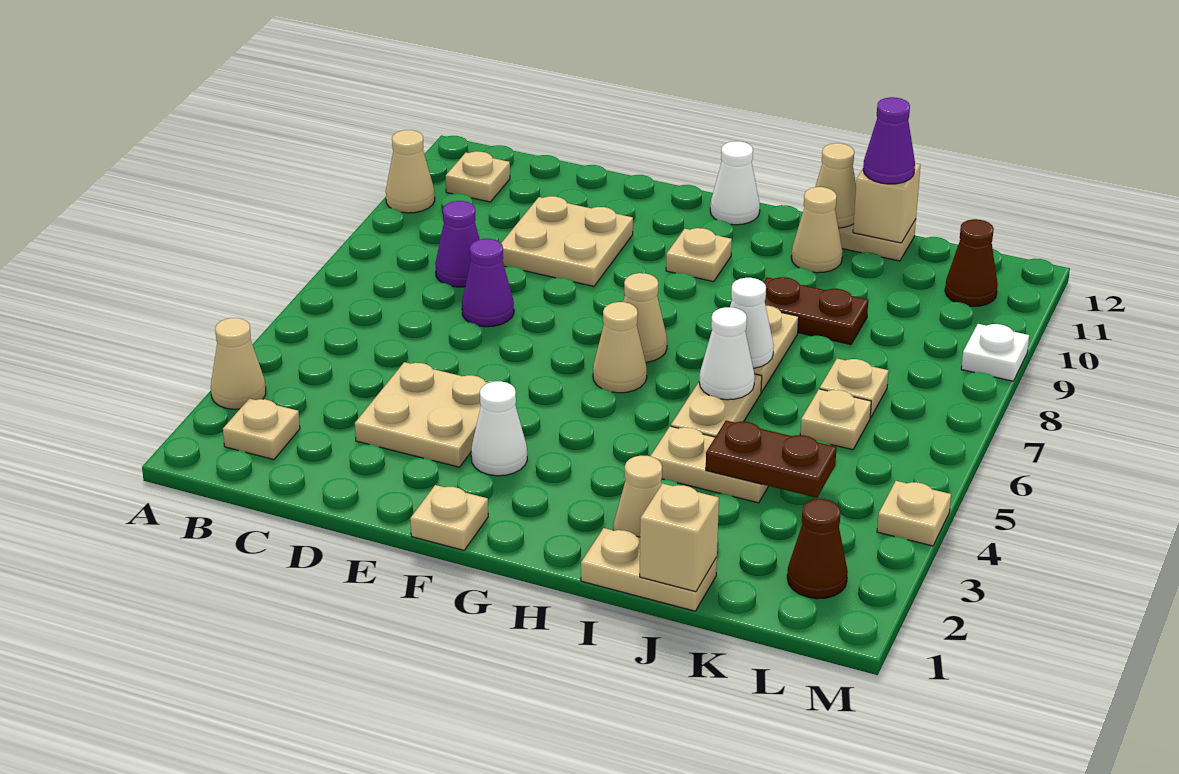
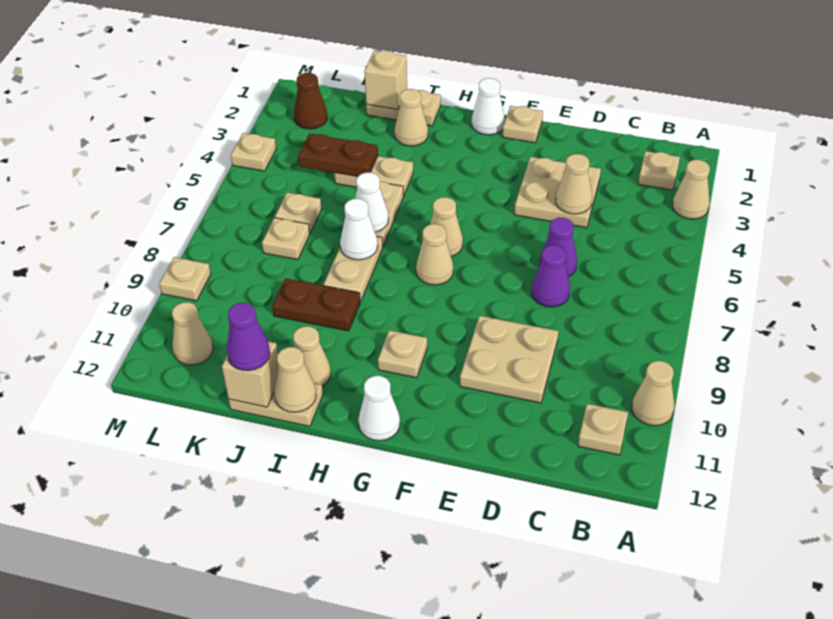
purple cone C8 level 1 -> purple cone D6 level 1
none -> tan cone D4 level 2
white cone F3 level 1 -> white cone G1 level 1
brown cone L11 level 1 -> tan cone L11 level 1
white plate M9 level 1 -> tan plate M9 level 1

